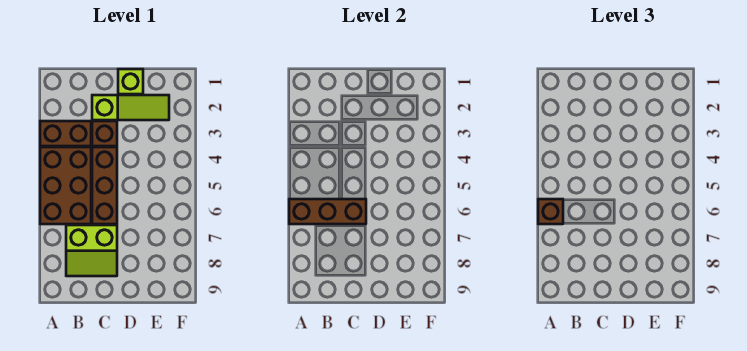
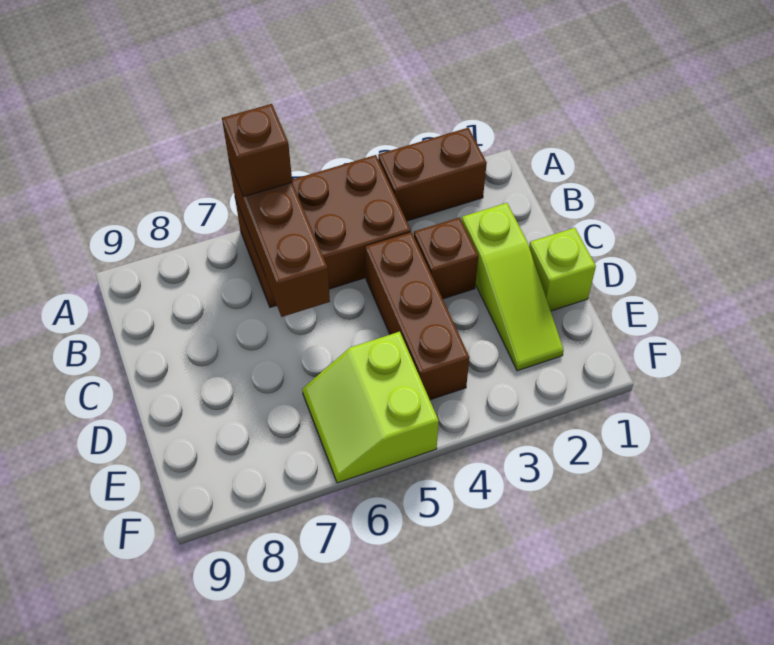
brown brick A3:B3 level 1 -> brown brick A2:A3 level 1
lime slope B7:C8 level 1 top 7 -> lime slope E5:F6 level 1 top 5
brown brick C4:C6 level 1 -> brown brick C4:E4 level 1

